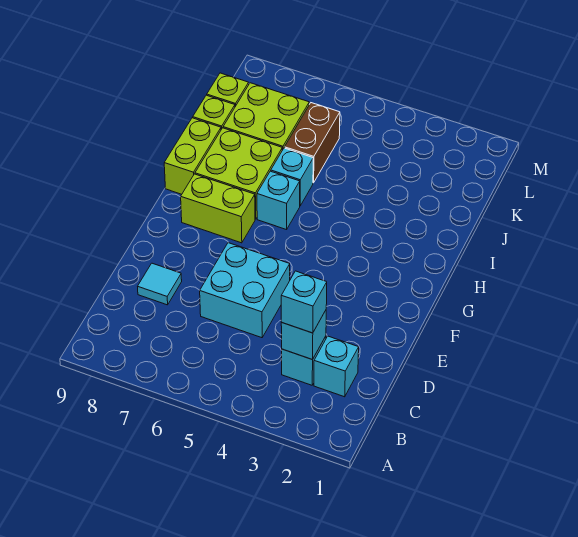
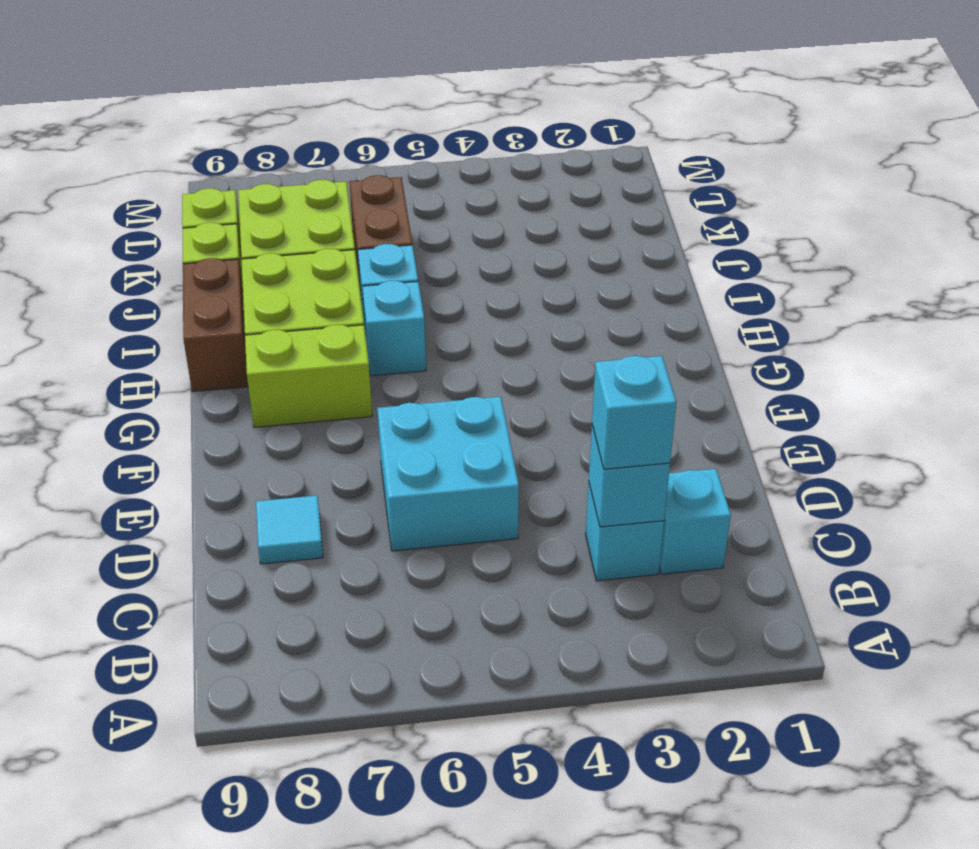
lime brick H9:I9 level 1 -> brown brick H9:I9 level 1

